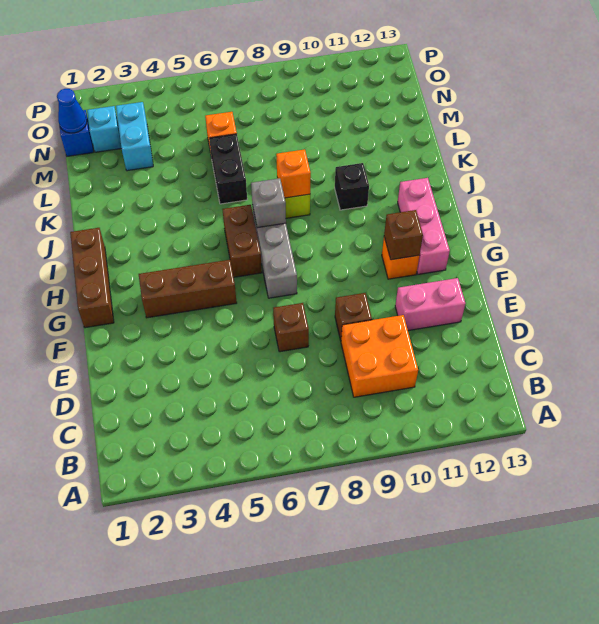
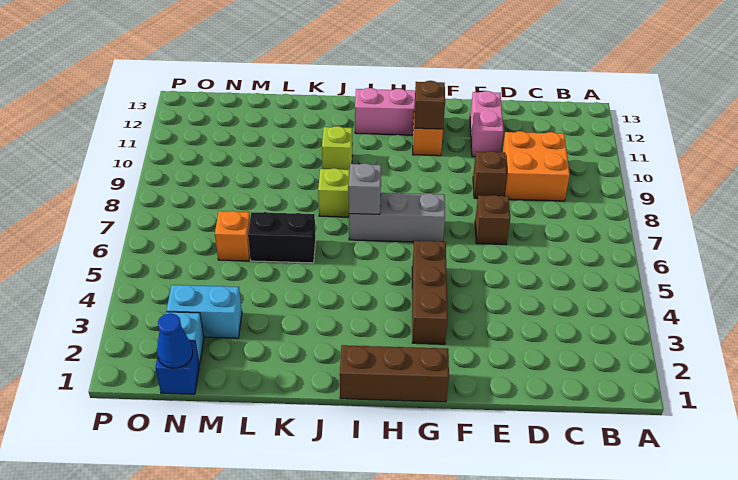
brown brick H6:I6 level 1 -> none
orange brick J8 level 2 -> none
black brick J10 level 1 -> lime brick J10 level 1

